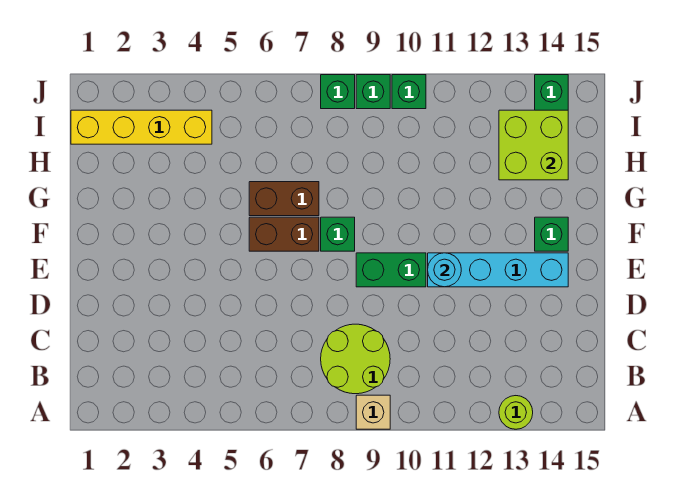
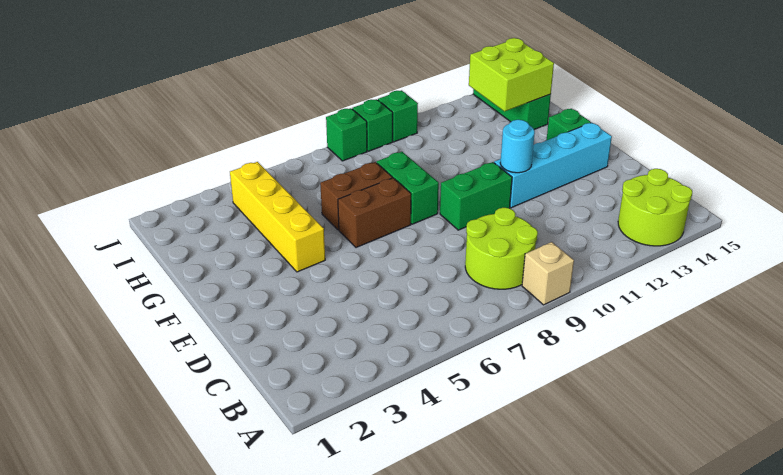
lime round brick A13 level 1 -> lime round brick A13:B14 level 1
green brick F8 level 1 -> green brick F8:G8 level 1
yellow brick I1:I4 level 1 -> yellow brick F4:I4 level 1

